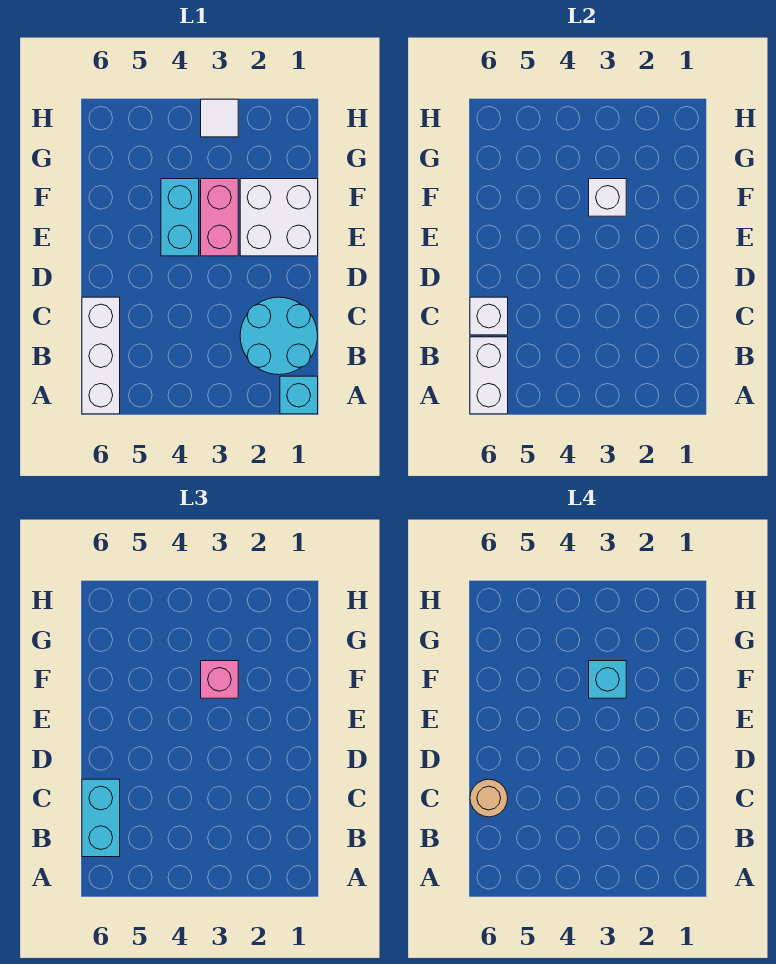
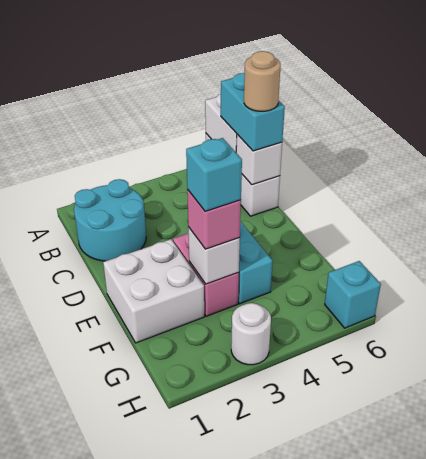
cyan brick A1 level 1 -> cyan brick H6 level 1
white tile H3 level 1 -> white round brick H3 level 1

